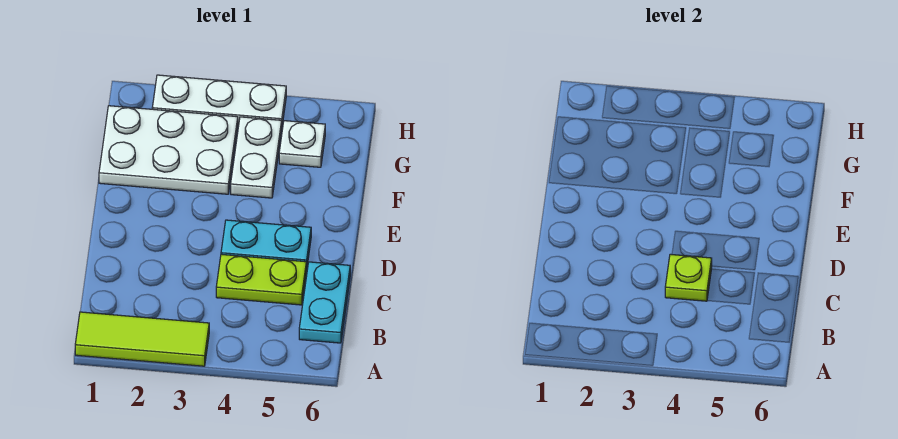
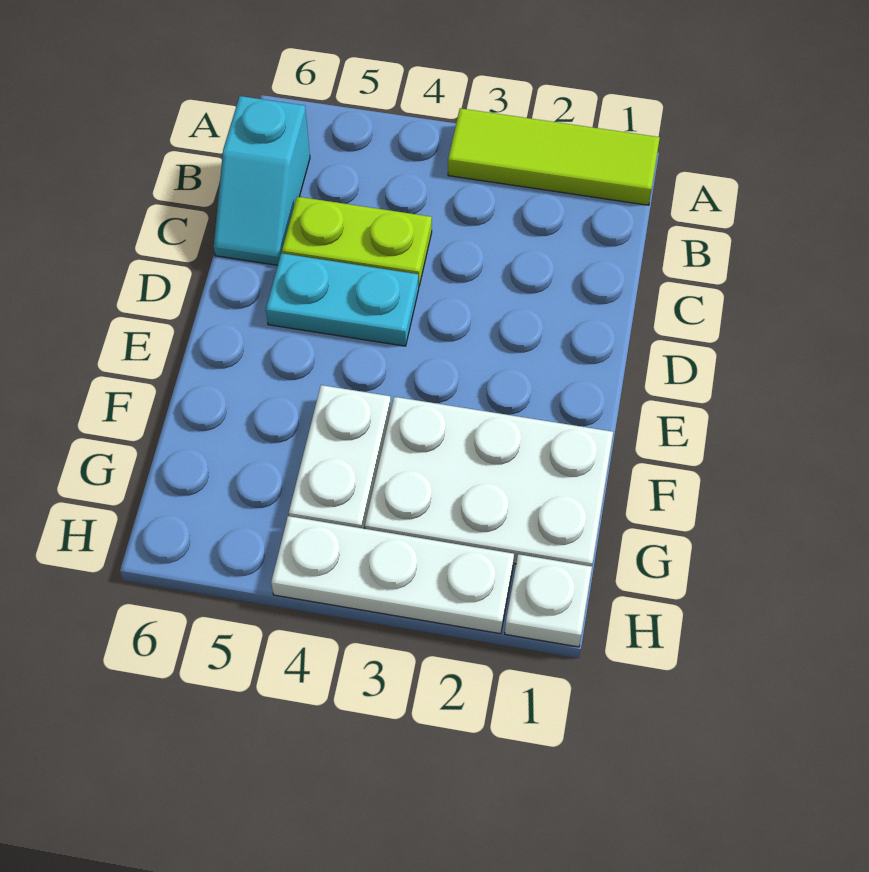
cyan plate B6:C6 level 1 -> cyan slope B6:C6 level 1 top B
lime plate C4 level 2 -> none
white plate G5 level 1 -> white plate H1 level 1

